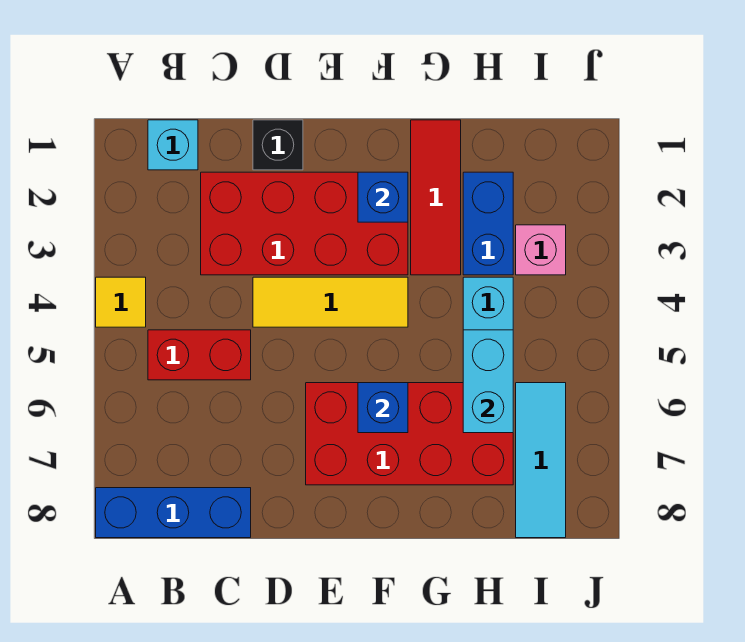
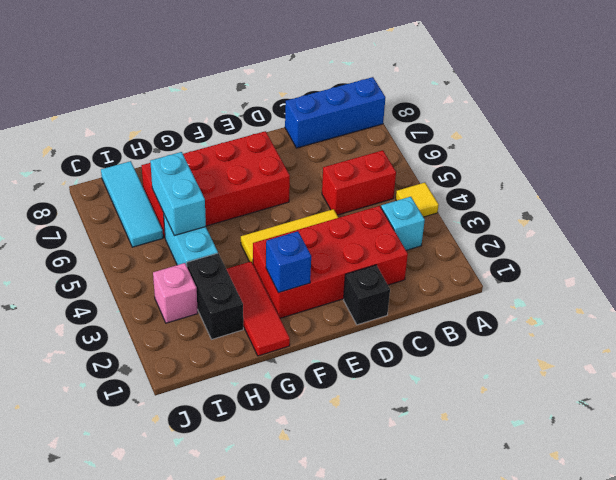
cyan brick B1 level 1 -> cyan brick B3 level 1
blue brick F6 level 2 -> none
blue brick H2:H3 level 1 -> black brick H2:H3 level 1

